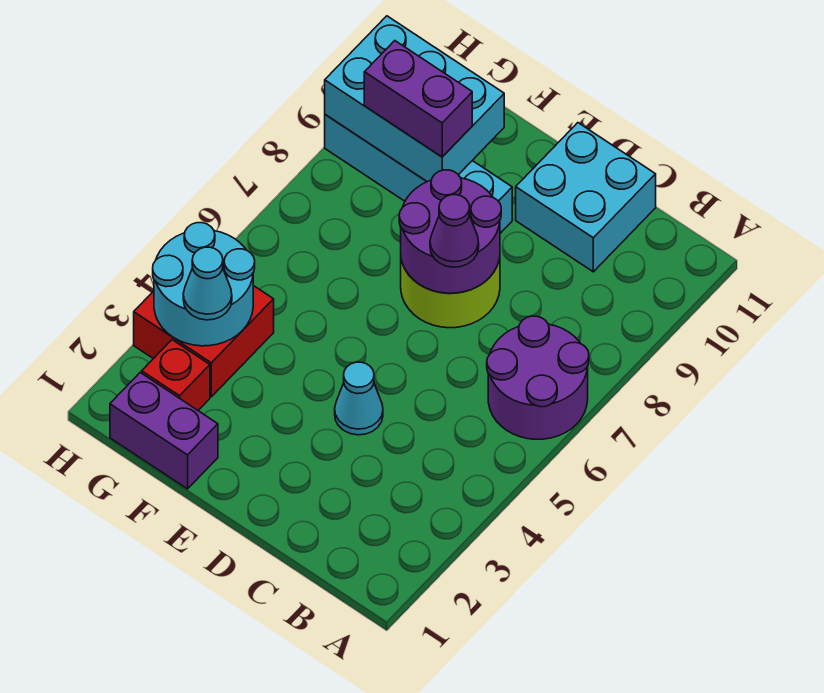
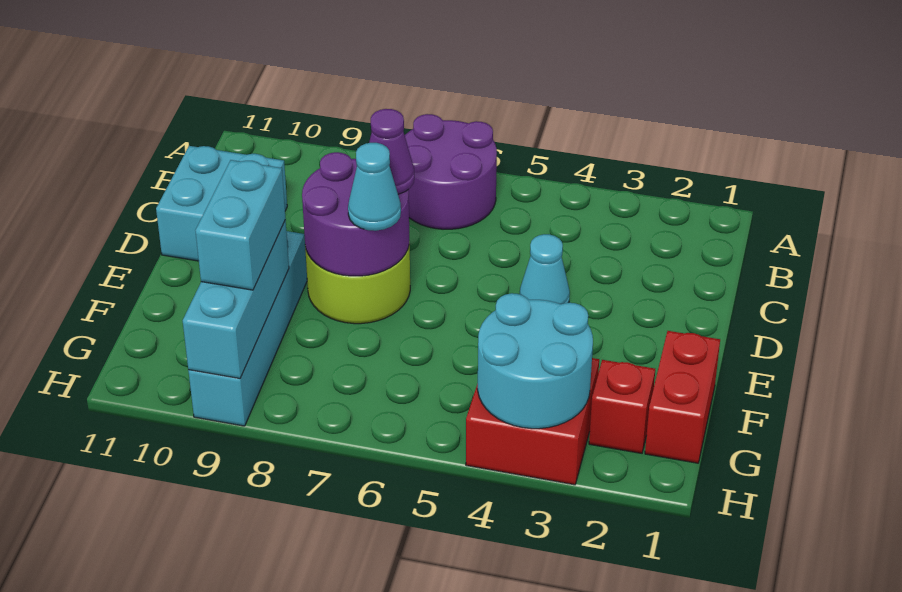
purple brick F1:G1 level 1 -> red brick F1:G1 level 1
cyan brick F9:H10 level 2 -> cyan brick F9:H9 level 2
purple brick F9:G9 level 3 -> cyan brick F9:G9 level 3
cyan cone G3 level 3 -> cyan cone E7 level 3

